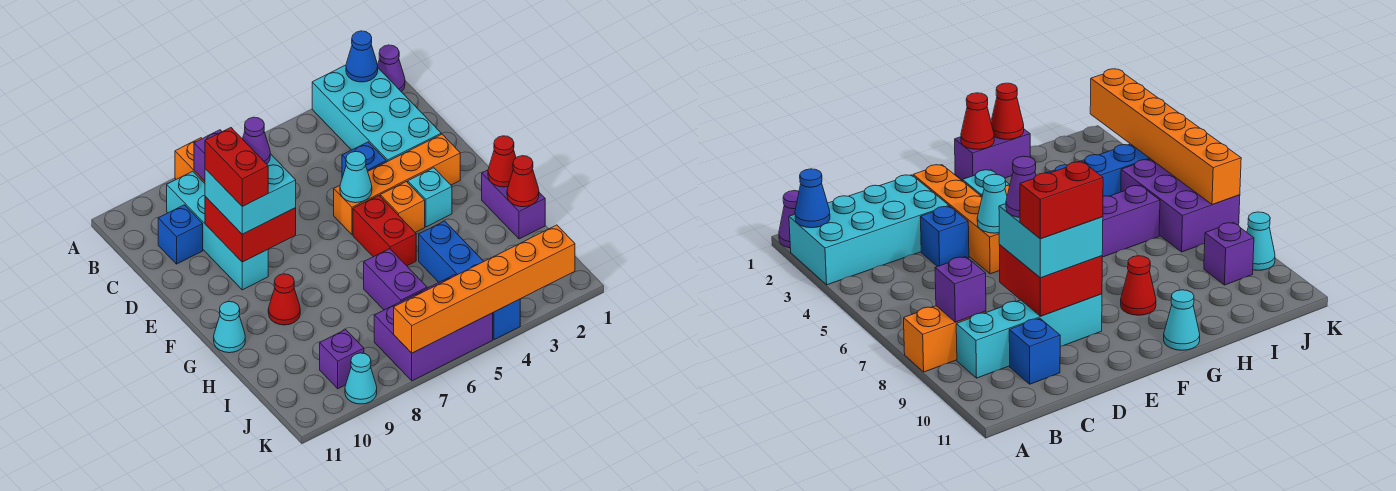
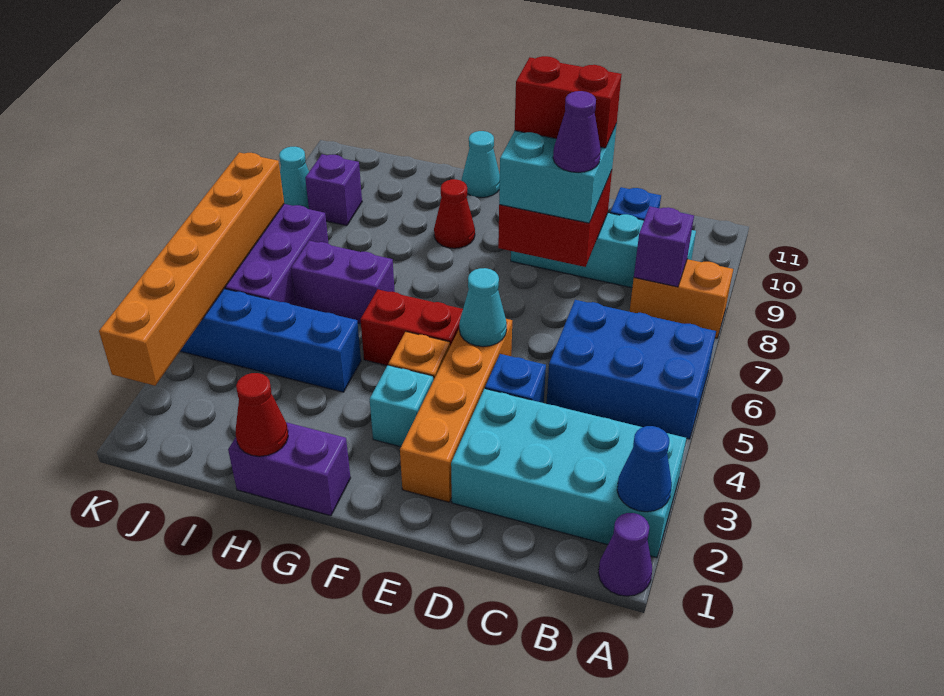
none -> blue brick A5:C6 level 1
red cone G1 level 2 -> none

